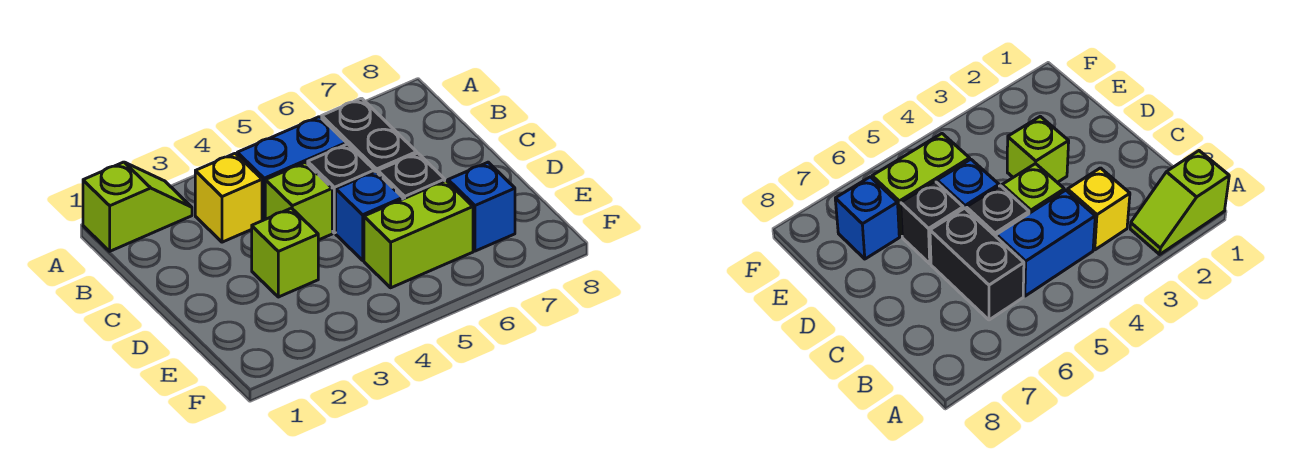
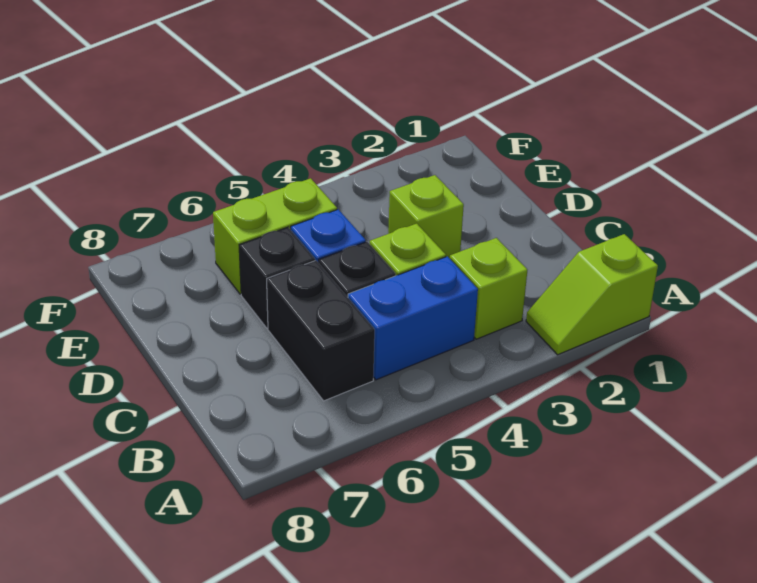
yellow brick B3 level 1 -> lime brick B3 level 1
blue brick E7 level 1 -> none

